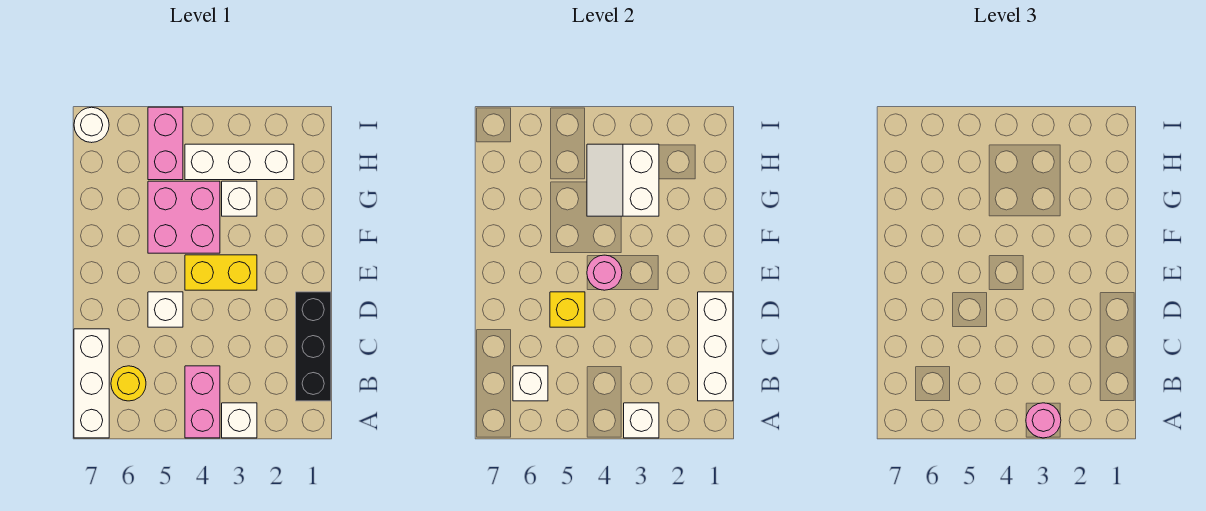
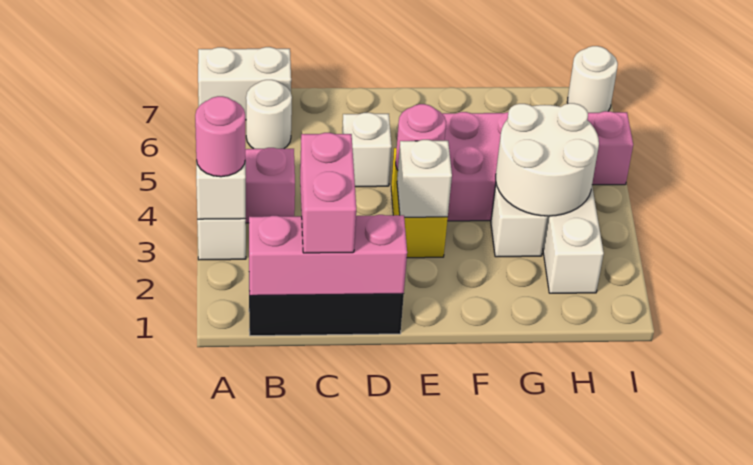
white brick A7:C7 level 1 -> white brick A7:B7 level 1
white brick B1:D1 level 2 -> pink brick B1:D1 level 2
yellow round brick B6 level 1 -> white round brick B6 level 1
white brick B6 level 2 -> white brick E3 level 2
none -> pink brick C1:C2 level 3
yellow brick D5 level 2 -> none
white slope G3:H4 level 2 top 3 -> white round brick G3:H4 level 2

